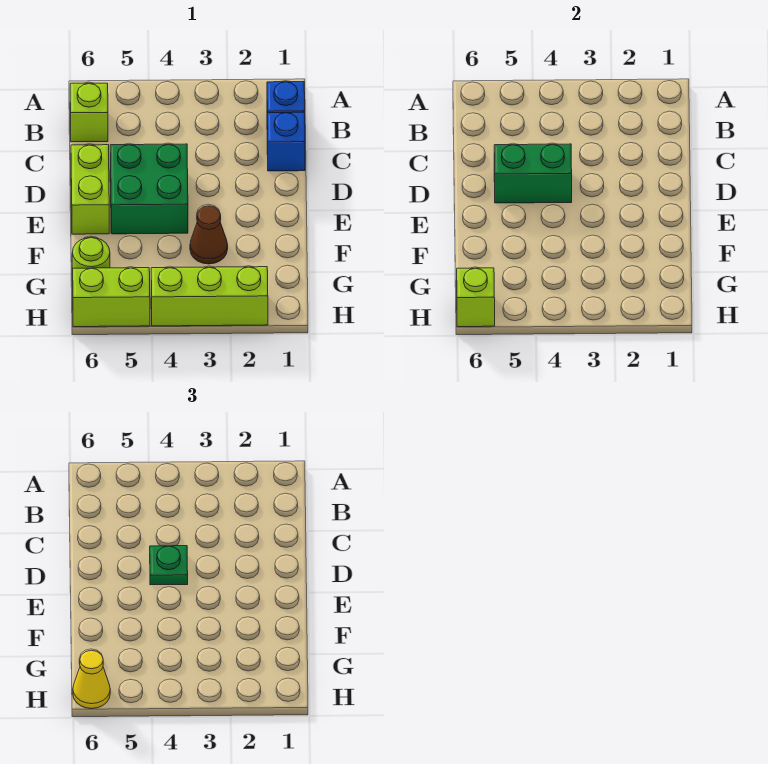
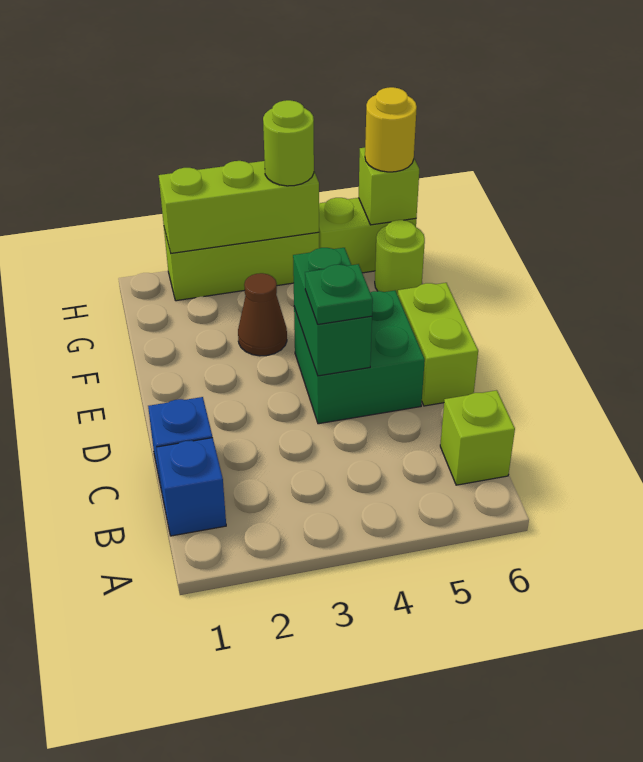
green brick D4:D5 level 2 -> green brick D4:E4 level 2
none -> lime brick H2:H4 level 2
none -> lime round brick H4 level 3
yellow cone H6 level 3 -> yellow round brick H6 level 3

